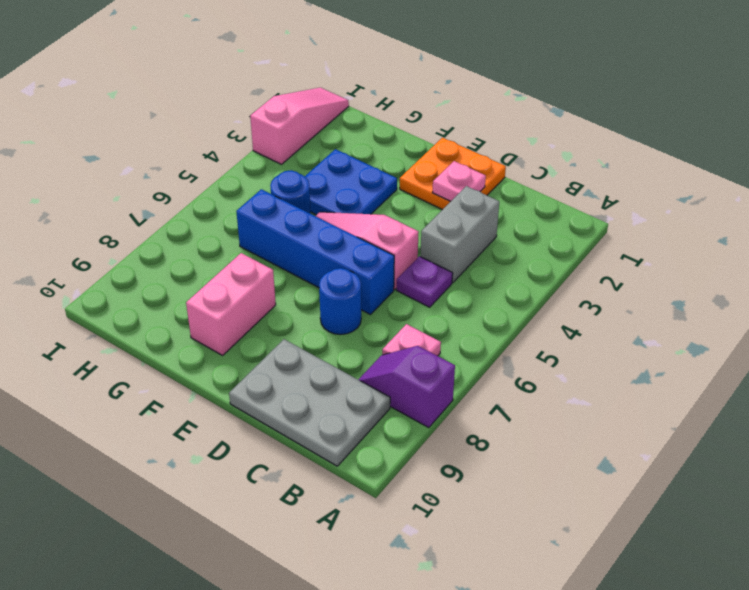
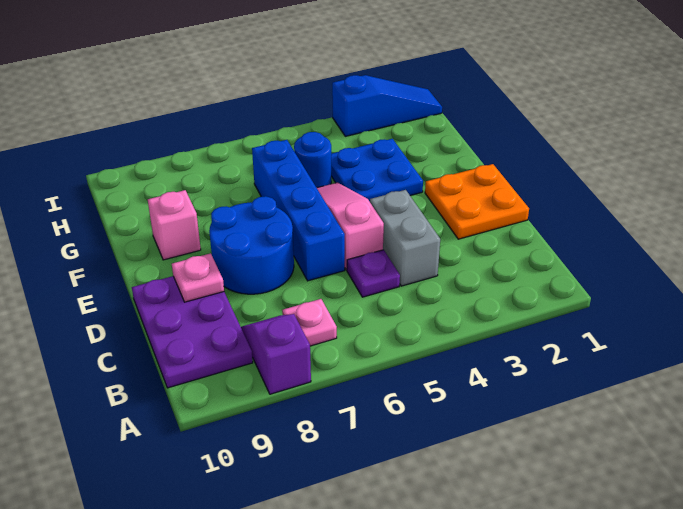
grey plate B9:D10 level 1 -> purple plate B9:D10 level 1
grey brick C3:C4 level 1 -> grey brick C4:D4 level 1
pink plate D2 level 2 -> pink plate D9 level 2
blue round brick D7 level 1 -> blue round brick D7:E8 level 1
pink brick F8:F9 level 1 -> pink brick F9 level 1
pink slope I1:I3 level 1 top 3 -> blue slope I1:I3 level 1 top 3

